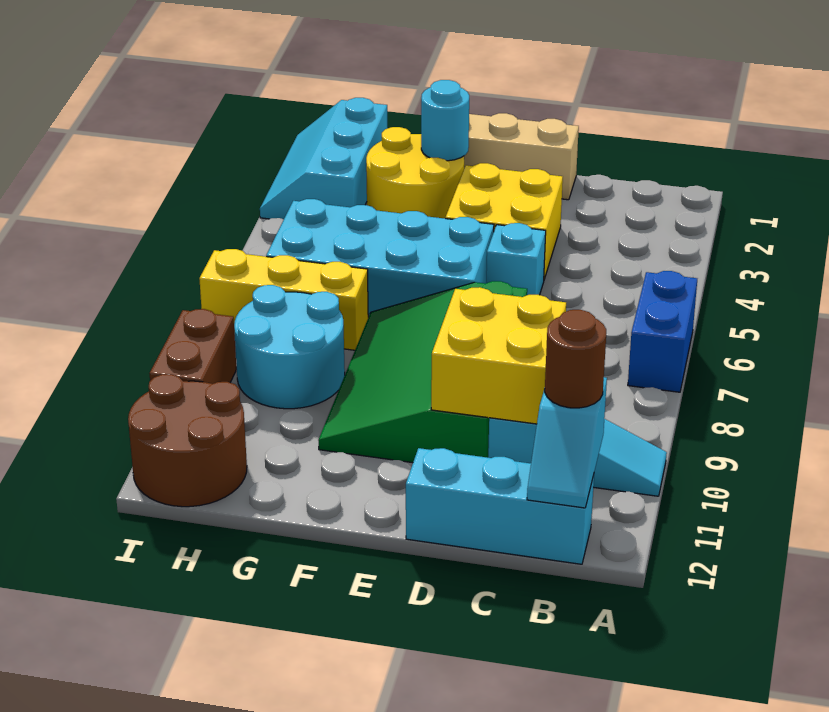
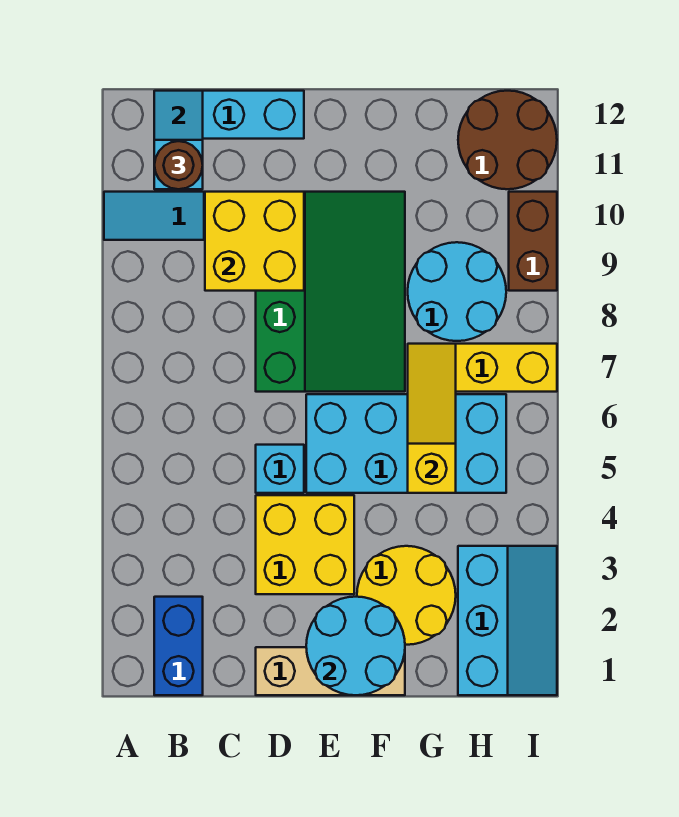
blue brick A6:A7 level 1 -> blue brick B1:B2 level 1
cyan round brick F2 level 2 -> cyan round brick E1:F2 level 2
none -> yellow slope G5:G7 level 2 top 5

